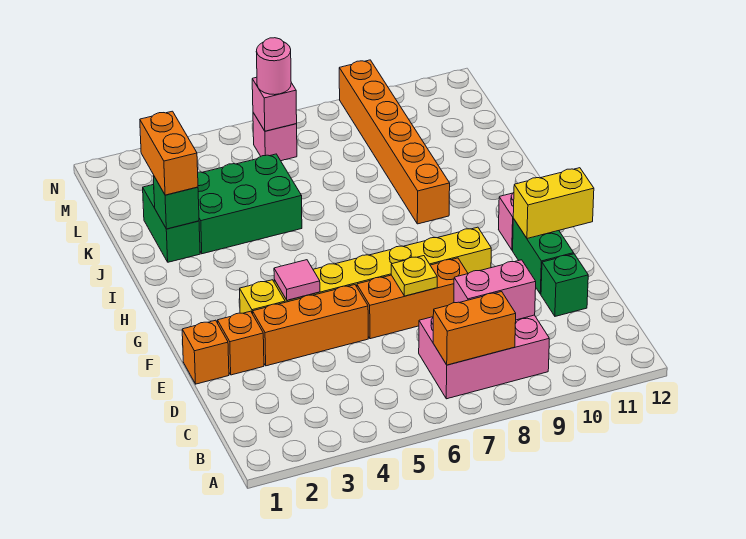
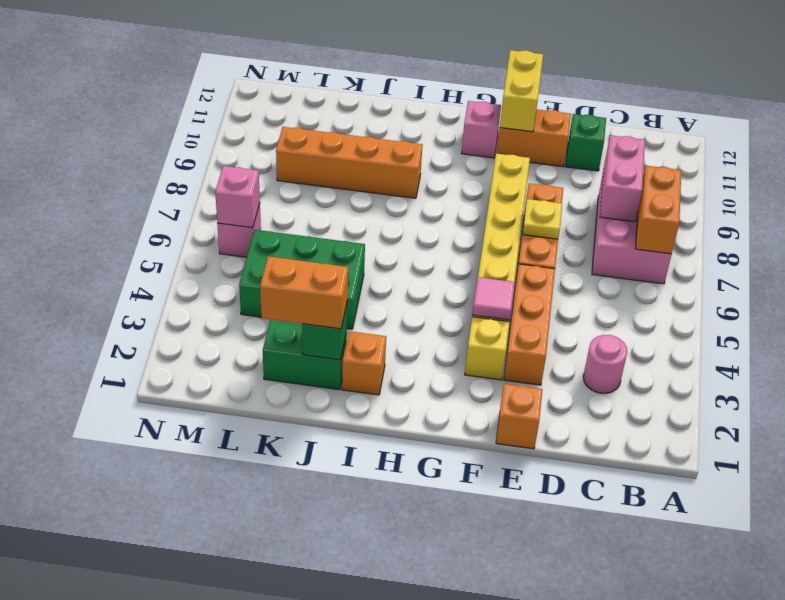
orange brick E2 level 1 -> orange brick I2 level 1
green brick E11:F11 level 1 -> orange brick E11:F11 level 1
orange brick I9:N9 level 1 -> orange brick I9:L9 level 1
green brick J3:K5 level 1 -> green brick J4:L5 level 1
pink round brick M6 level 3 -> pink round brick C3 level 1

